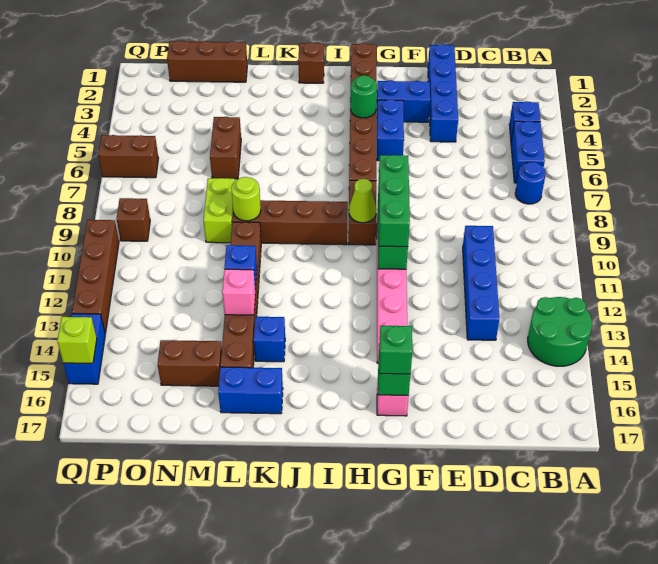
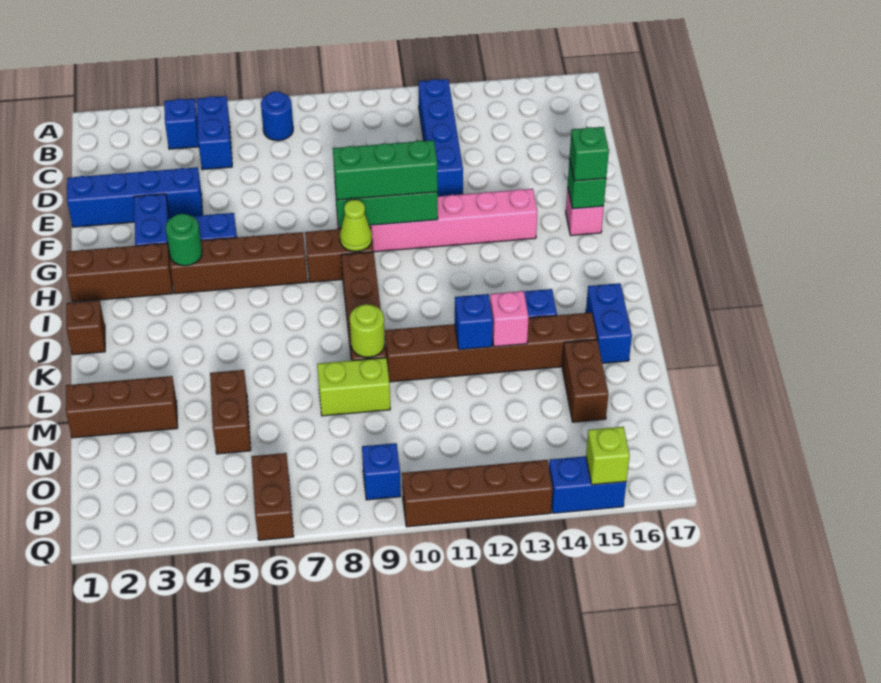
green round brick A13:B14 level 1 -> none
blue brick B5:B6 level 1 -> blue brick B5:C5 level 1
blue brick D10:D13 level 1 -> blue brick B12:E12 level 1
brown brick M1:O1 level 1 -> brown brick M1:M3 level 1
brown brick M5:M6 level 1 -> brown brick M5:N5 level 1
brown brick P9 level 1 -> blue brick P9 level 1

